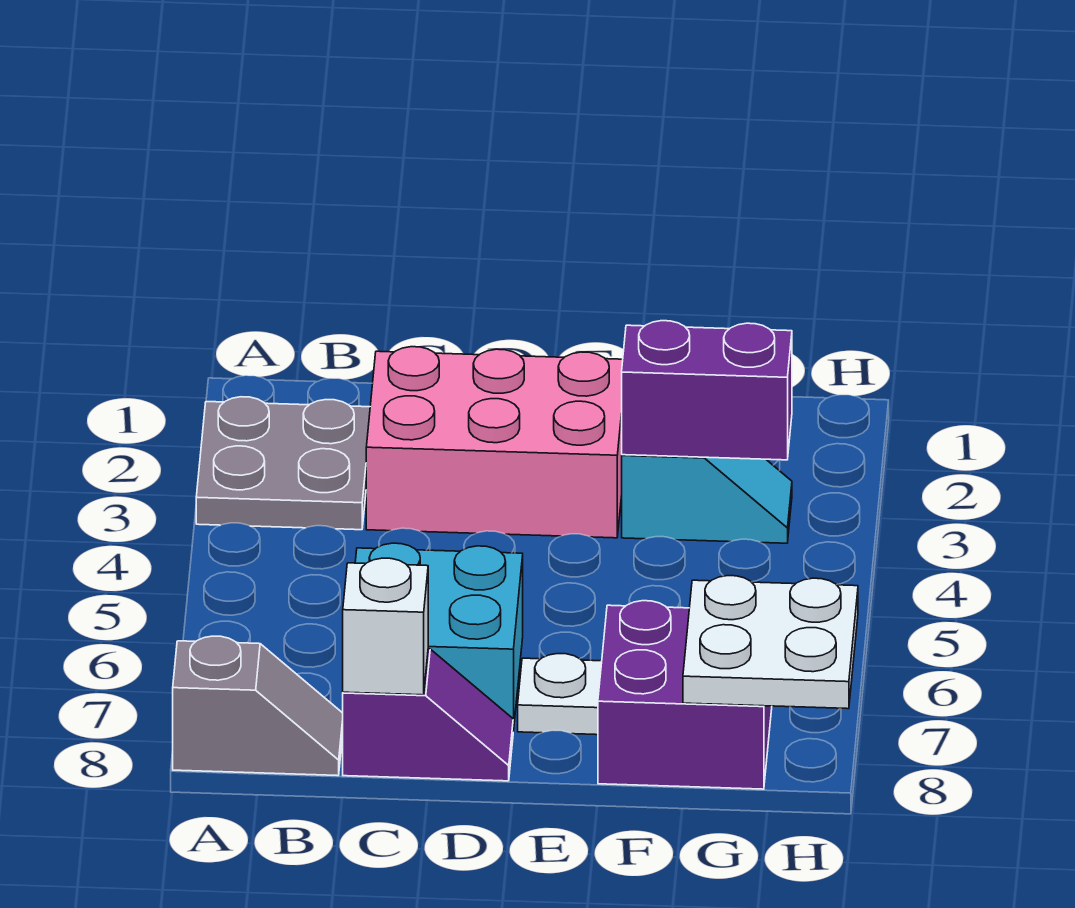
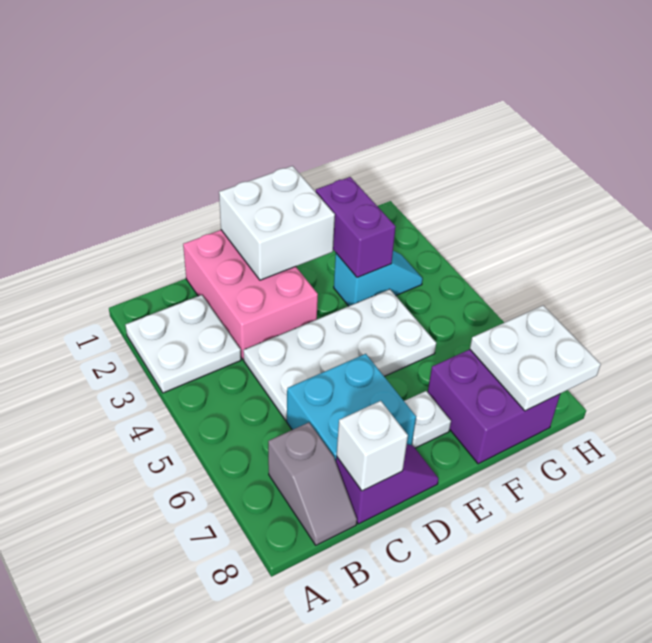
grey plate A2:B3 level 1 -> white plate A2:B3 level 1
grey slope A8:B8 level 1 top A -> grey slope B7:B8 level 1 top 7
pink brick C2:E3 level 1 -> pink brick C1:D3 level 1
none -> white plate C4:F5 level 1
none -> white brick D1:E2 level 2
purple brick F3:G3 level 2 -> purple brick F2:F3 level 2

